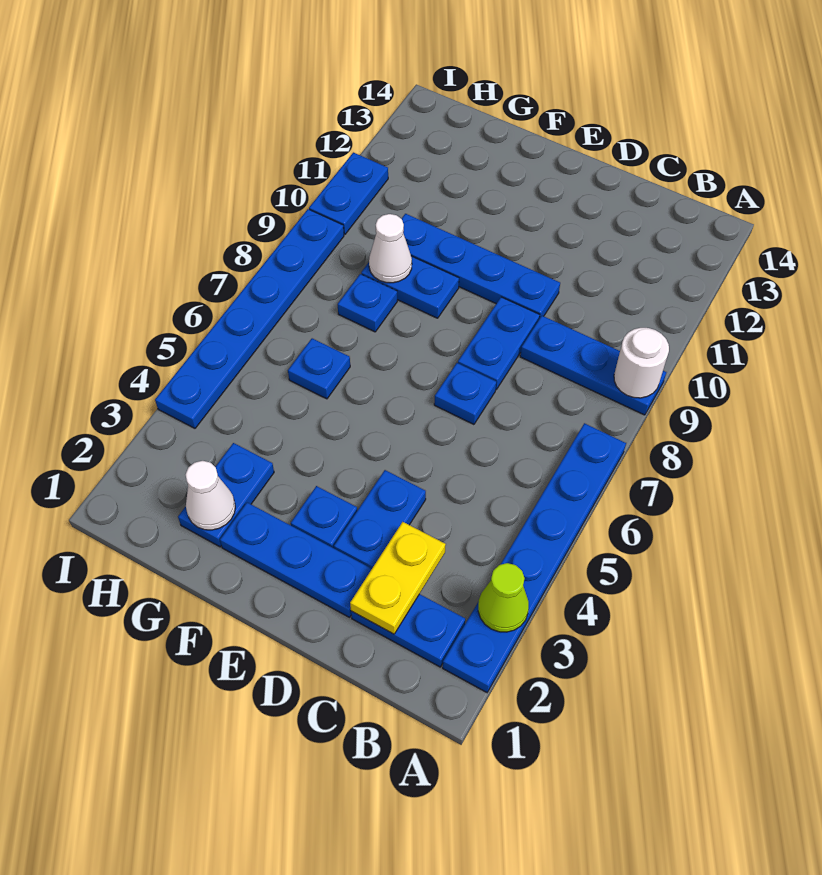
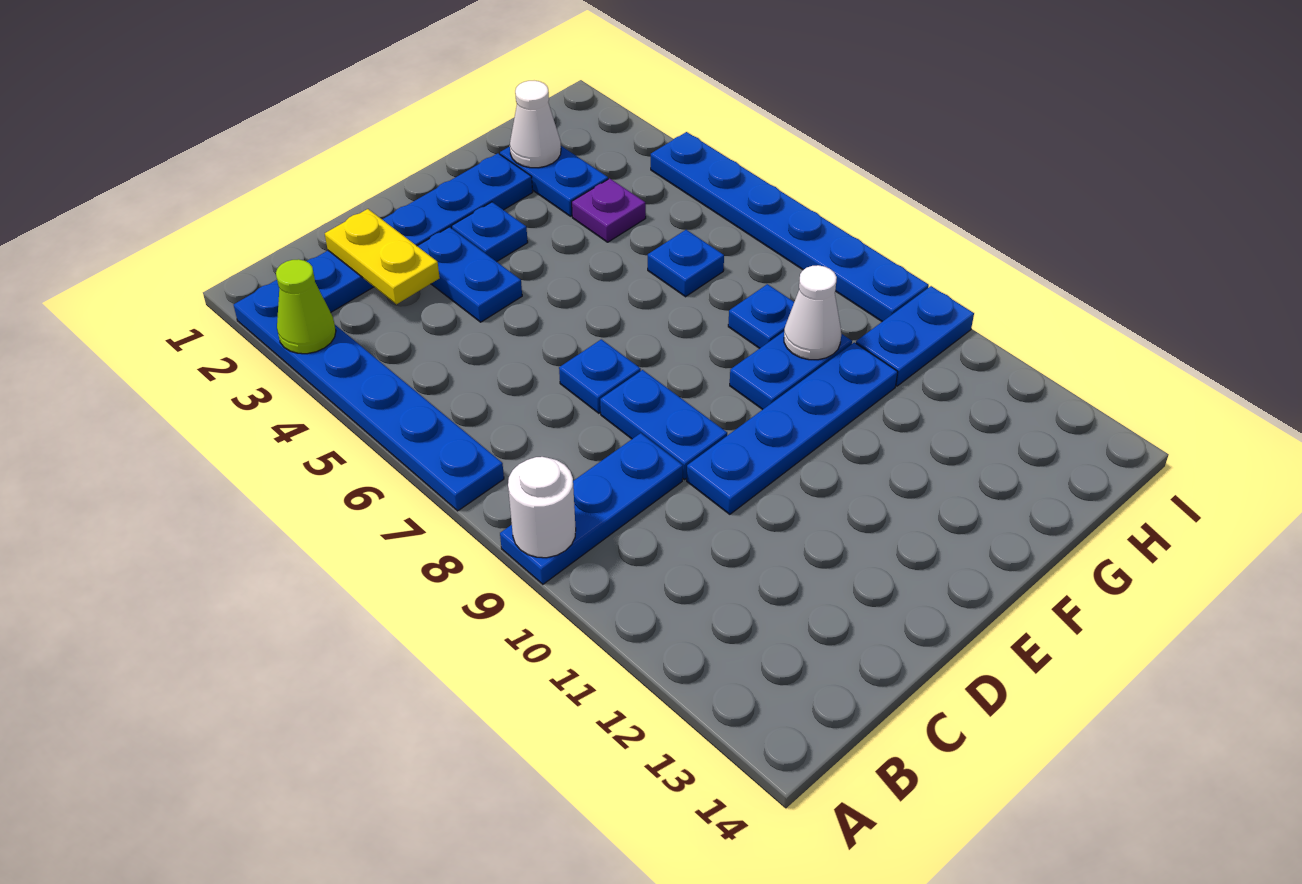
none -> purple plate G4 level 1
blue plate I10:I11 level 1 -> blue plate H10:I10 level 1

